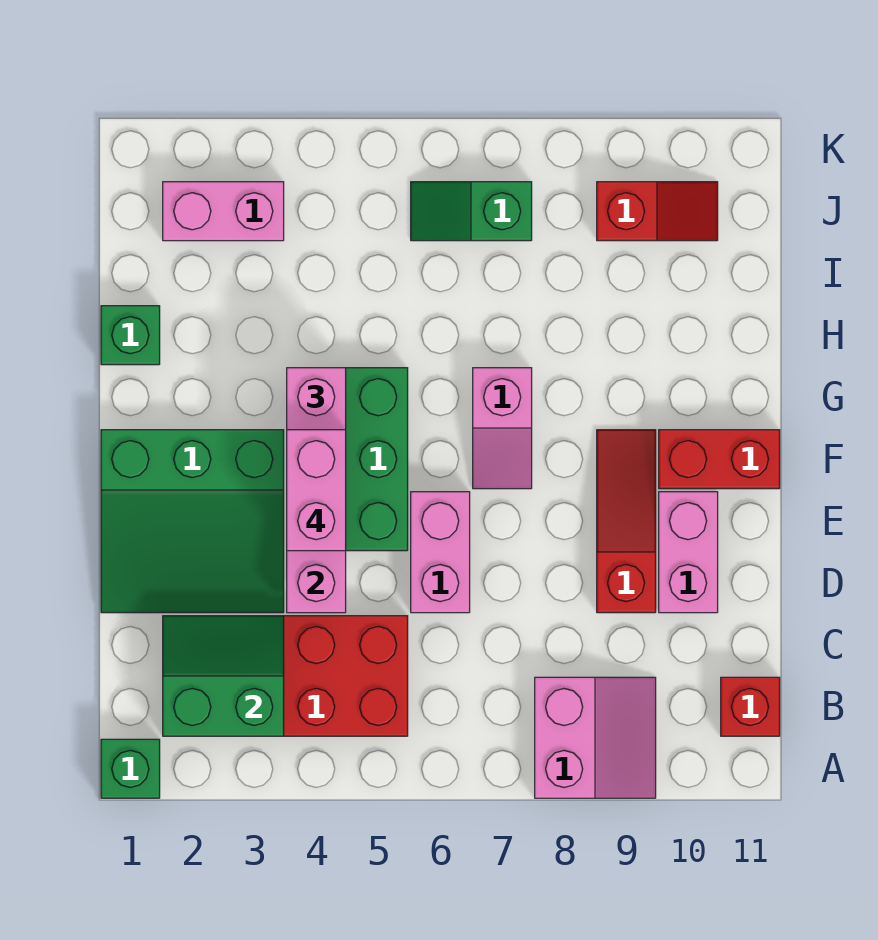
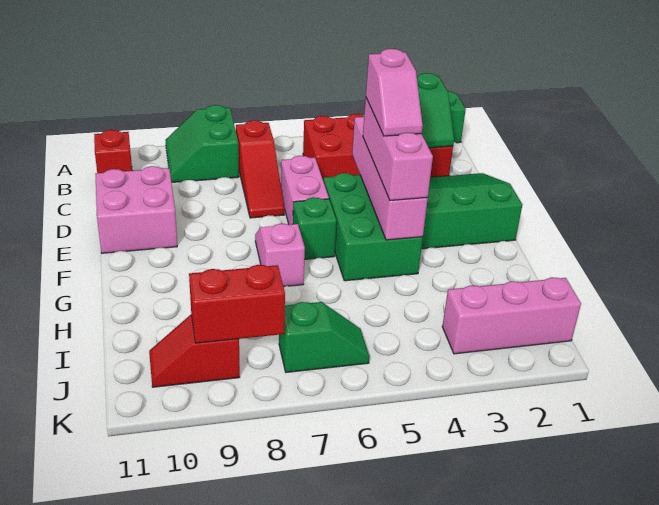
pink slope A8:B9 level 1 top 8 -> green slope A8:B9 level 1 top 8
red slope D9:F9 level 1 top D -> red slope B7:D7 level 1 top B
pink brick D10:E10 level 1 -> pink brick D10:E11 level 1
pink brick E4:F4 level 4 -> pink slope E4:F4 level 4 top E
red brick F10:F11 level 1 -> red brick J8:J9 level 2
green brick H1 level 1 -> green brick F6 level 1
pink brick J2:J3 level 1 -> pink brick J1:J3 level 1

